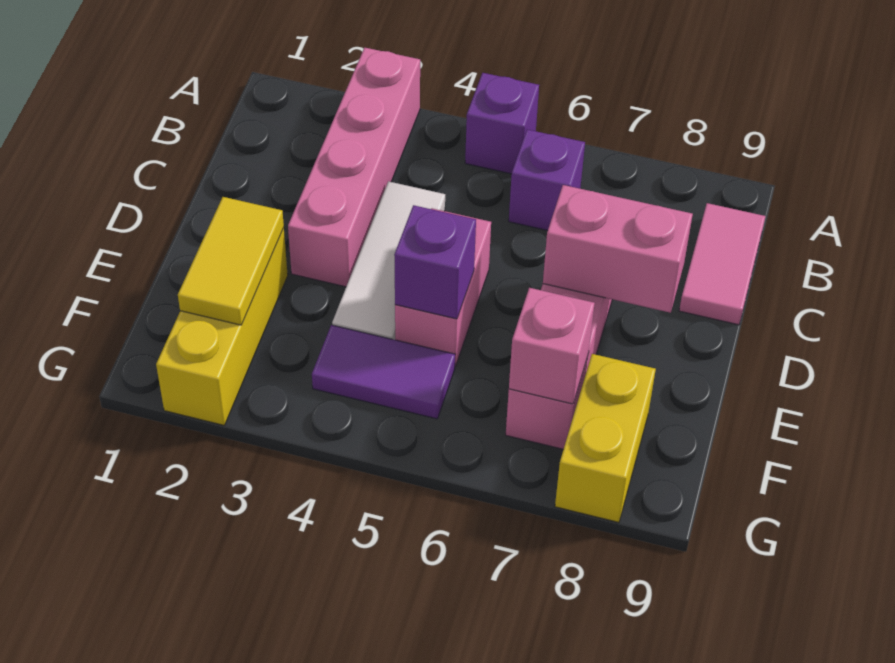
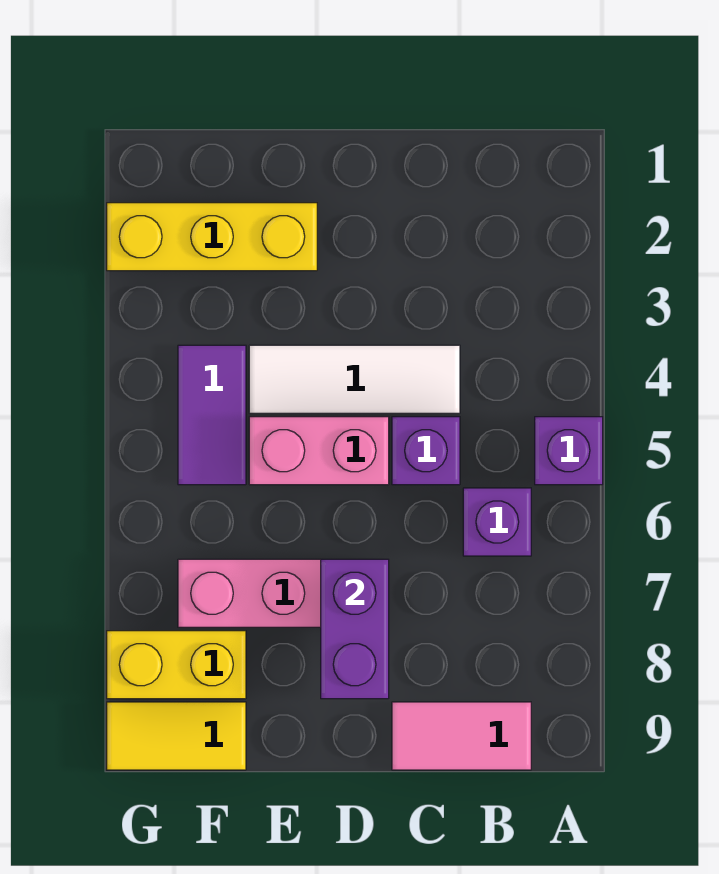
pink brick A3:D3 level 1 -> none
pink brick D7:D8 level 2 -> purple brick D7:D8 level 2
yellow tile E2:F2 level 2 -> yellow tile F9:G9 level 1
purple brick E5 level 2 -> purple brick C5 level 1
pink brick F7 level 2 -> none

